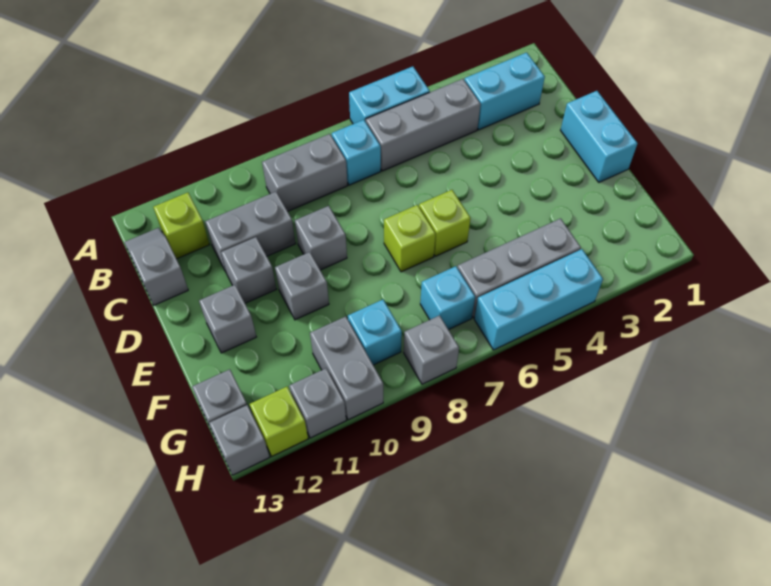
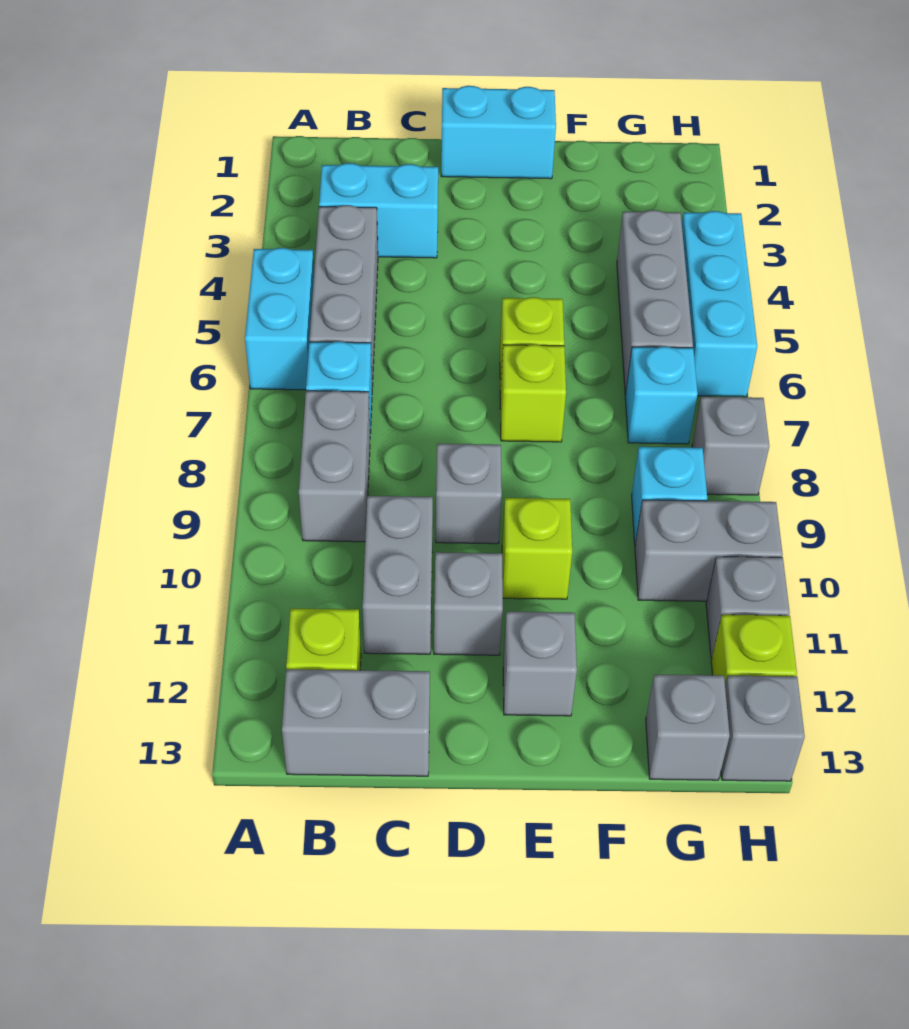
cyan brick B2:B3 level 1 -> cyan brick B3:C3 level 1
grey slope B13:C13 level 1 top C -> grey brick B13:C13 level 1
grey brick E10 level 1 -> lime brick E10 level 1

